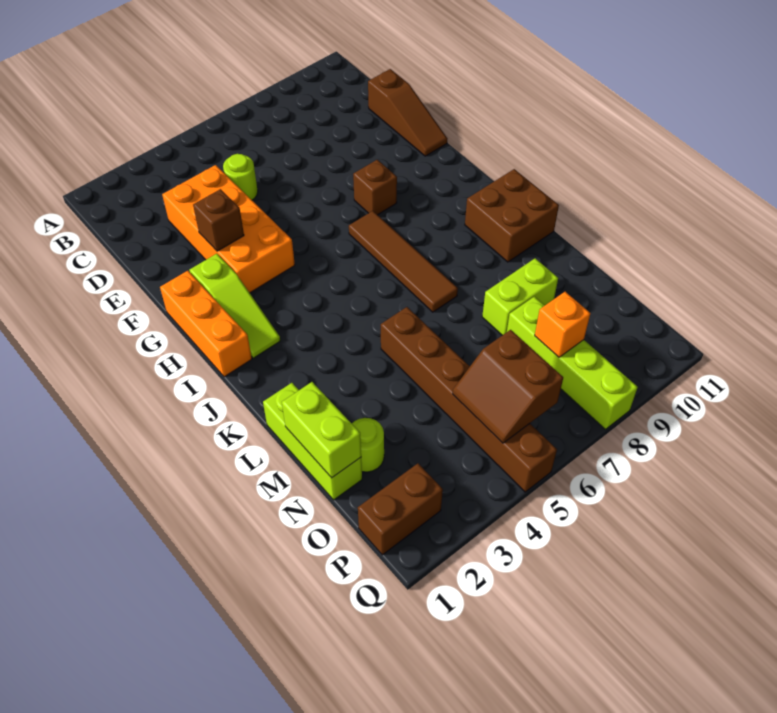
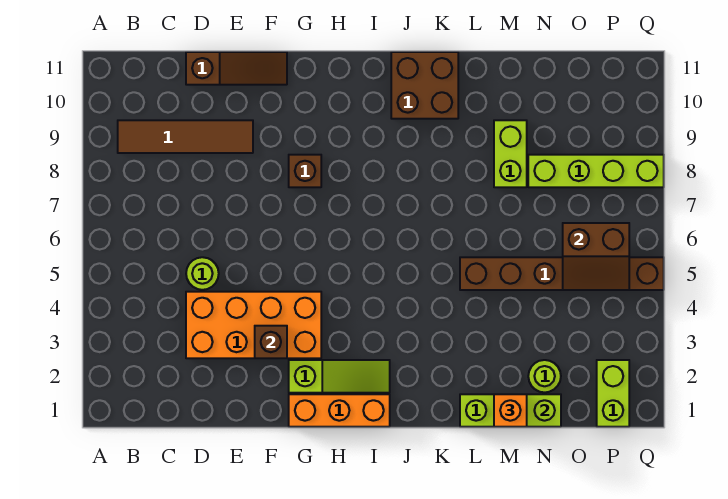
brown tile H7:K7 level 1 -> brown tile B9:E9 level 1
orange brick O8 level 2 -> orange brick M1 level 3
brown brick P1:P2 level 1 -> lime brick P1:P2 level 1

